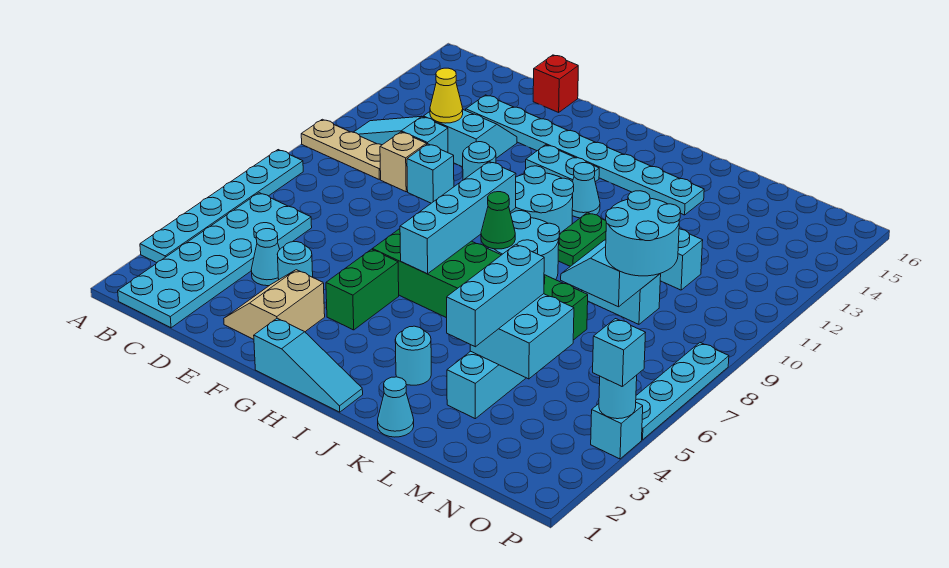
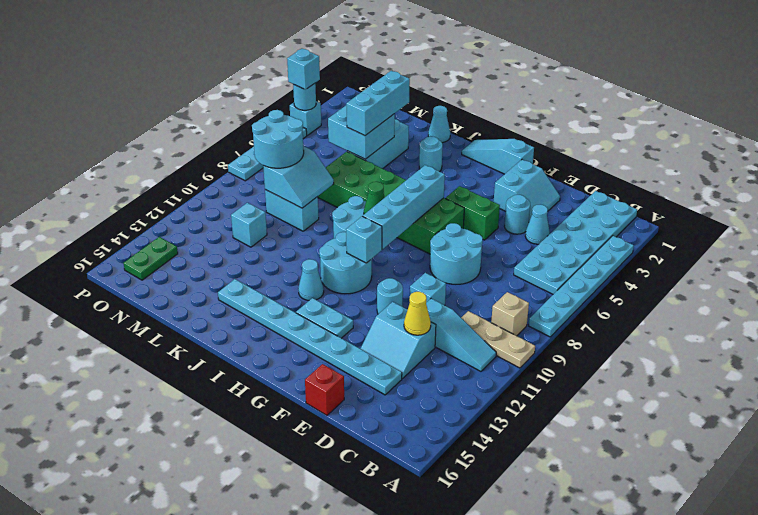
tan brick D10 level 1 -> tan brick B9 level 1
tan slope E2:F3 level 1 top F -> cyan slope E2:F3 level 1 top F
none -> cyan round brick E7:F8 level 1
green brick G4:G5 level 1 -> green brick F5:G5 level 1
none -> cyan brick H10 level 2
green plate J10:J11 level 1 -> green plate O14:O15 level 1

